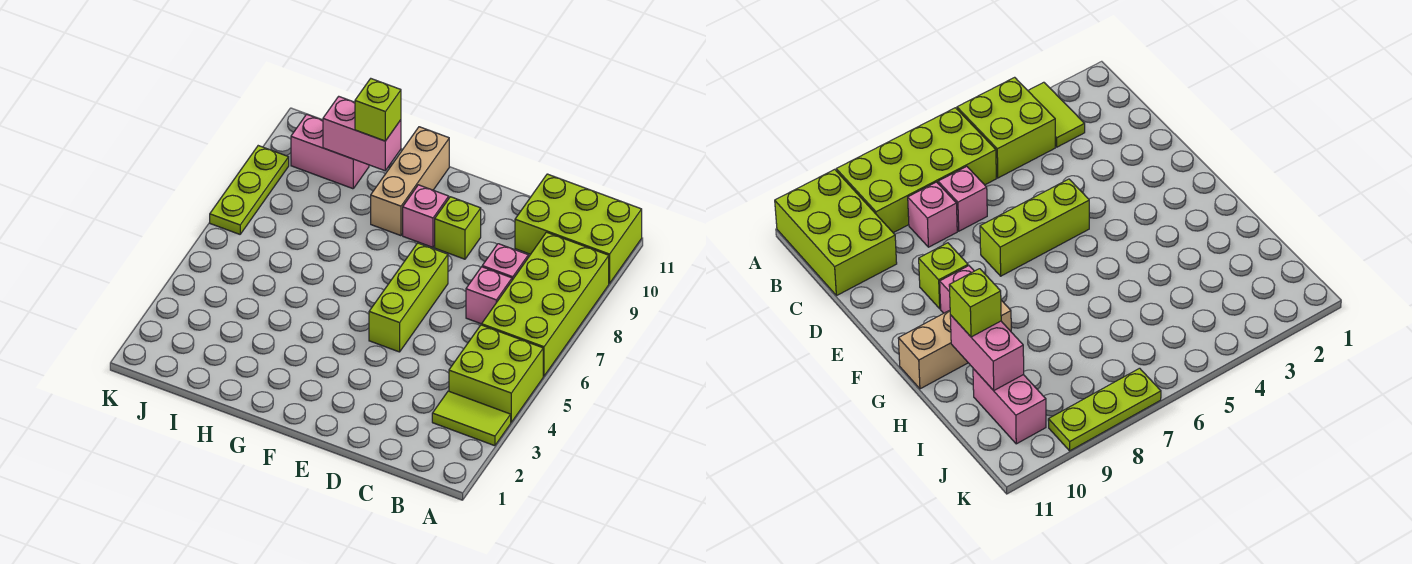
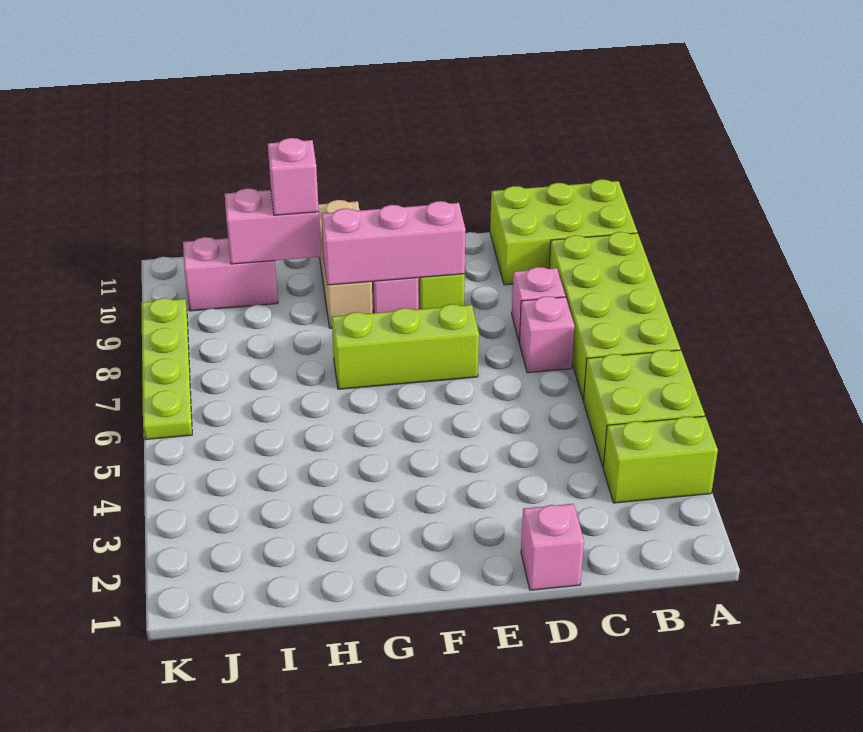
lime tile A3:B3 level 1 -> lime brick A3:B3 level 1
none -> pink brick D1 level 1
lime brick E5:E7 level 1 -> lime brick E7:G7 level 1
none -> pink brick E9:G9 level 2
lime brick H10 level 3 -> pink brick H10 level 3
lime plate K7:K9 level 1 -> lime plate K6:K9 level 1

